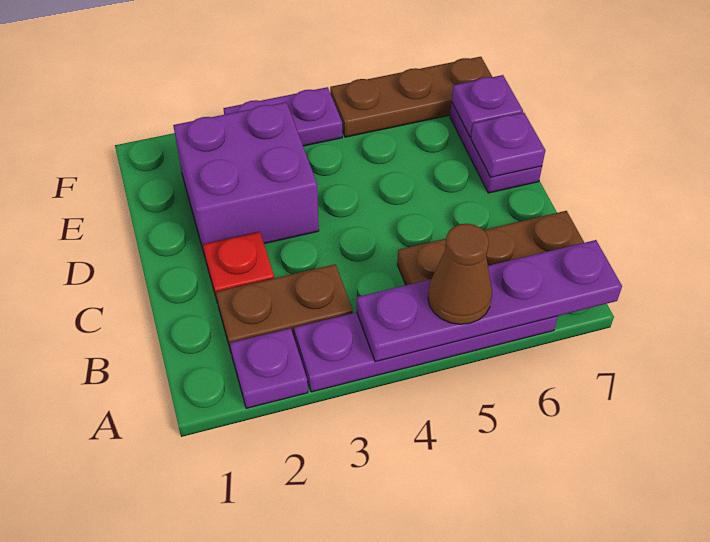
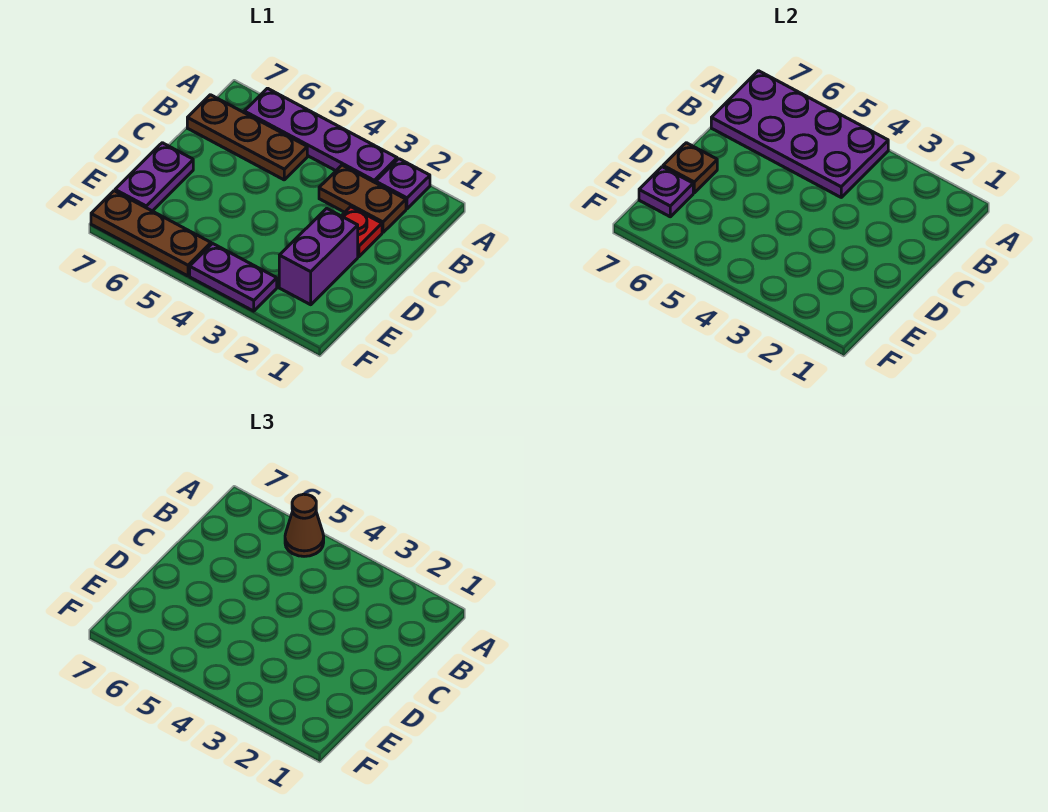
purple plate A4:A7 level 2 -> purple plate A4:B7 level 2
purple brick D2:E3 level 1 -> purple brick D2:E2 level 1
purple plate D7 level 2 -> brown plate D7 level 2

